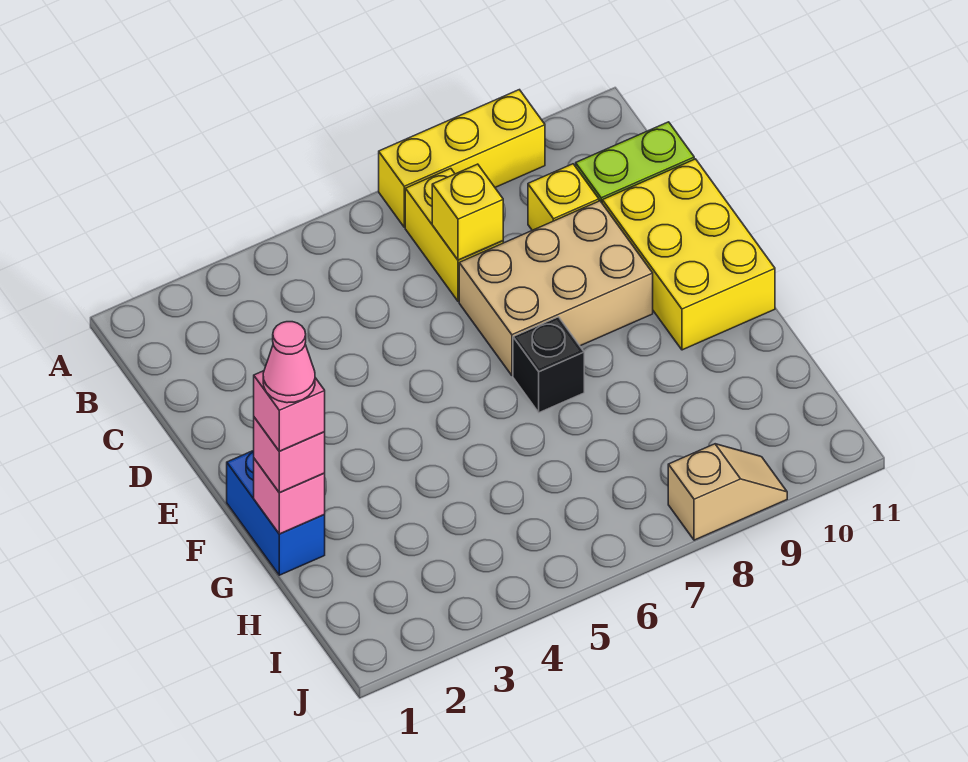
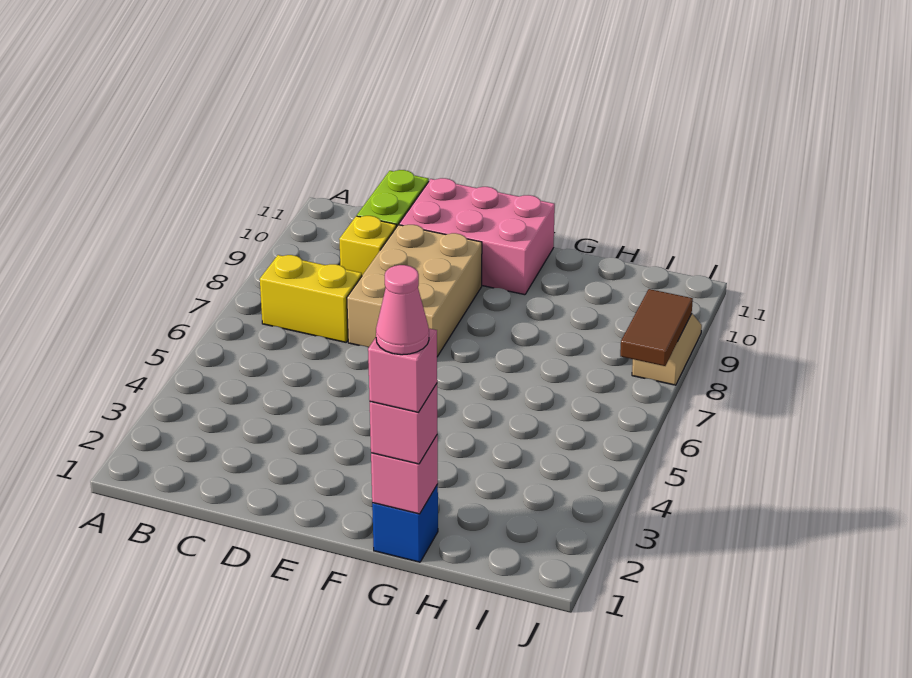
yellow brick A7:A9 level 1 -> none
yellow brick C7 level 2 -> none
yellow brick D10:F11 level 1 -> pink brick D10:F11 level 1
blue brick F1:G1 level 1 -> blue brick G1 level 1
black brick F7 level 1 -> none
none -> brown tile J7:J8 level 2

